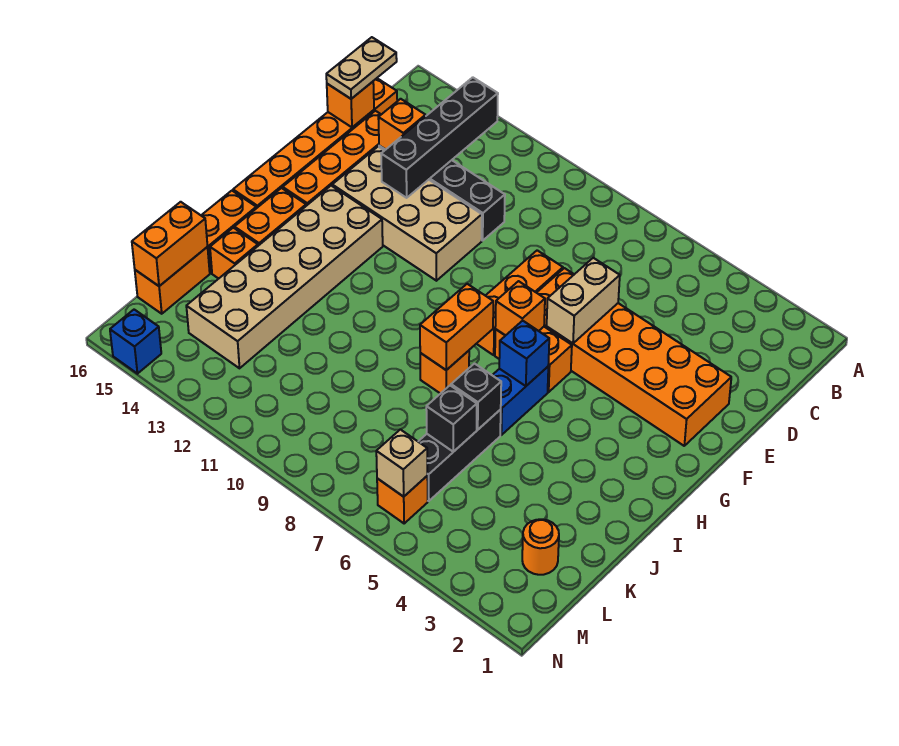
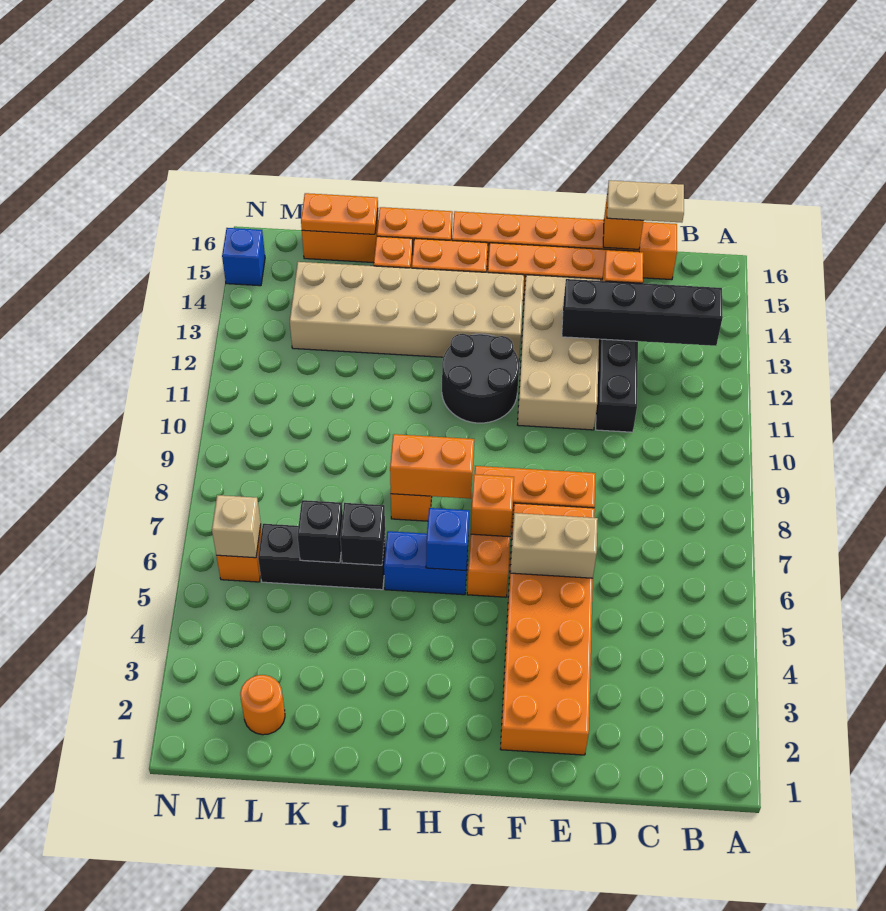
none -> black round brick G11:H12 level 1
orange brick K16:L16 level 2 -> orange plate K16:L16 level 2

